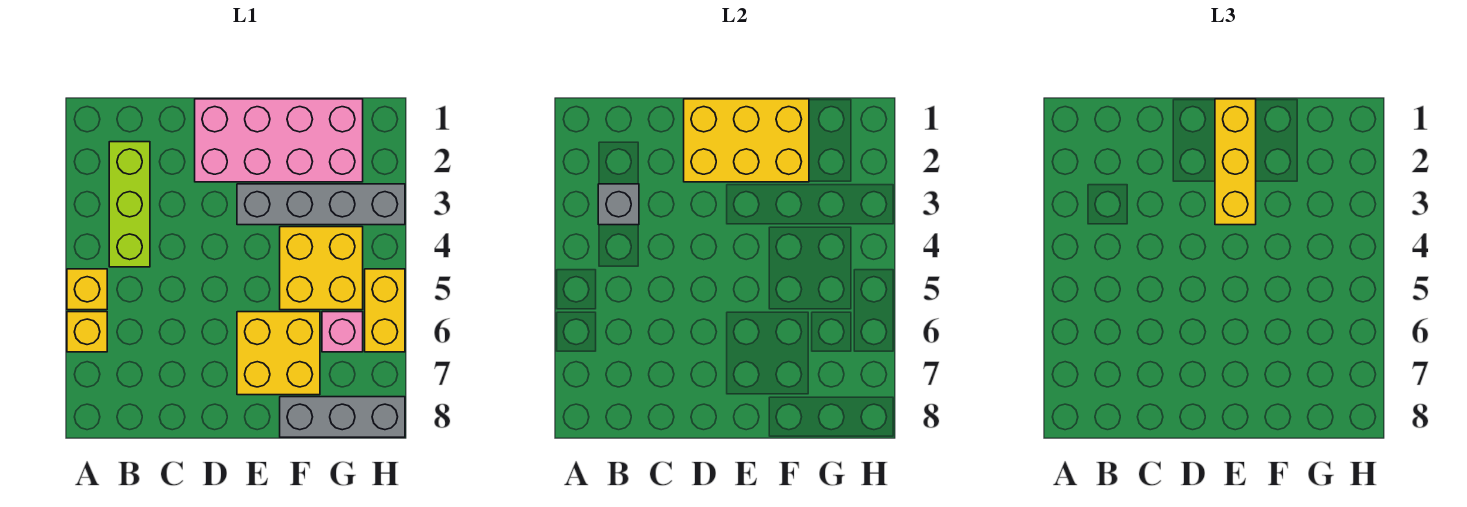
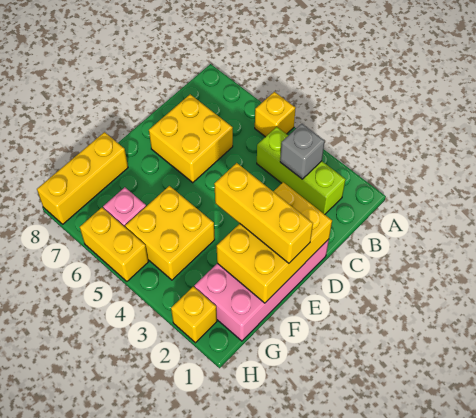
yellow brick A6 level 1 -> yellow brick H2 level 1
grey brick E3:H3 level 1 -> none
yellow brick E6:F7 level 1 -> yellow brick C6:D7 level 1
grey brick F8:H8 level 1 -> yellow brick F8:H8 level 1

